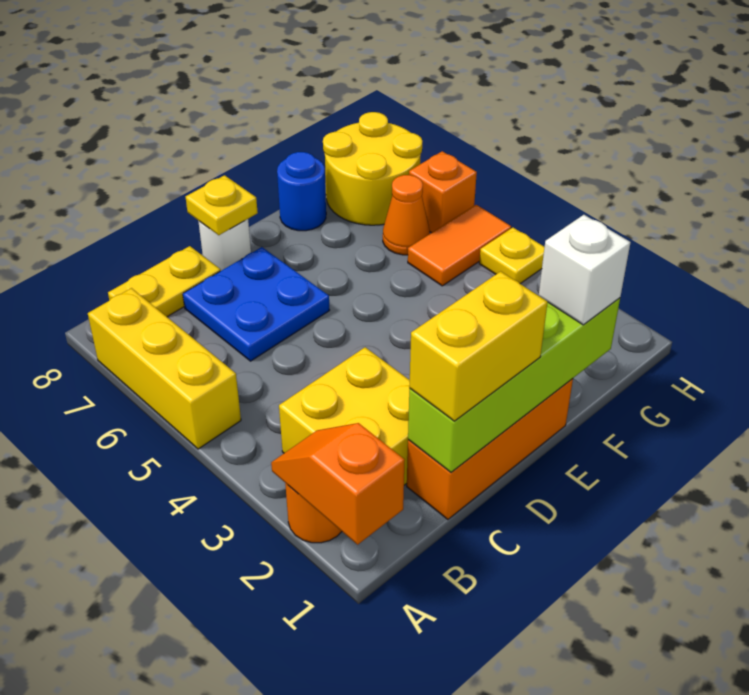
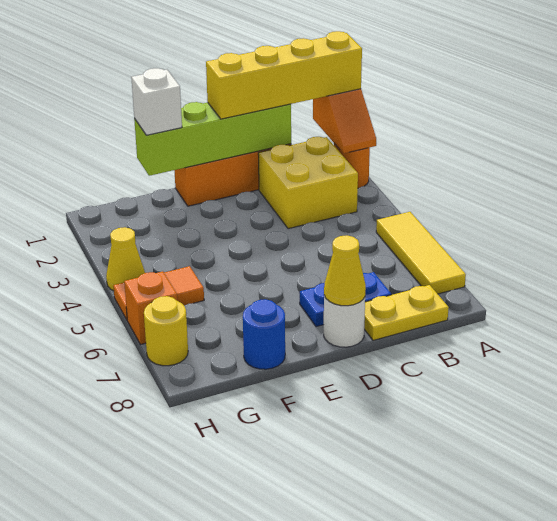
yellow brick A5:A7 level 1 -> yellow tile A5:A7 level 1
yellow brick C1:D1 level 3 -> yellow brick A1:D1 level 3
blue plate C6:D7 level 1 -> blue plate C7:D7 level 1
yellow plate D8 level 2 -> yellow cone D8 level 2
orange cone G6 level 1 -> none
yellow round brick G7:H8 level 1 -> yellow round brick H7 level 1
yellow plate H4 level 1 -> yellow cone H4 level 1

